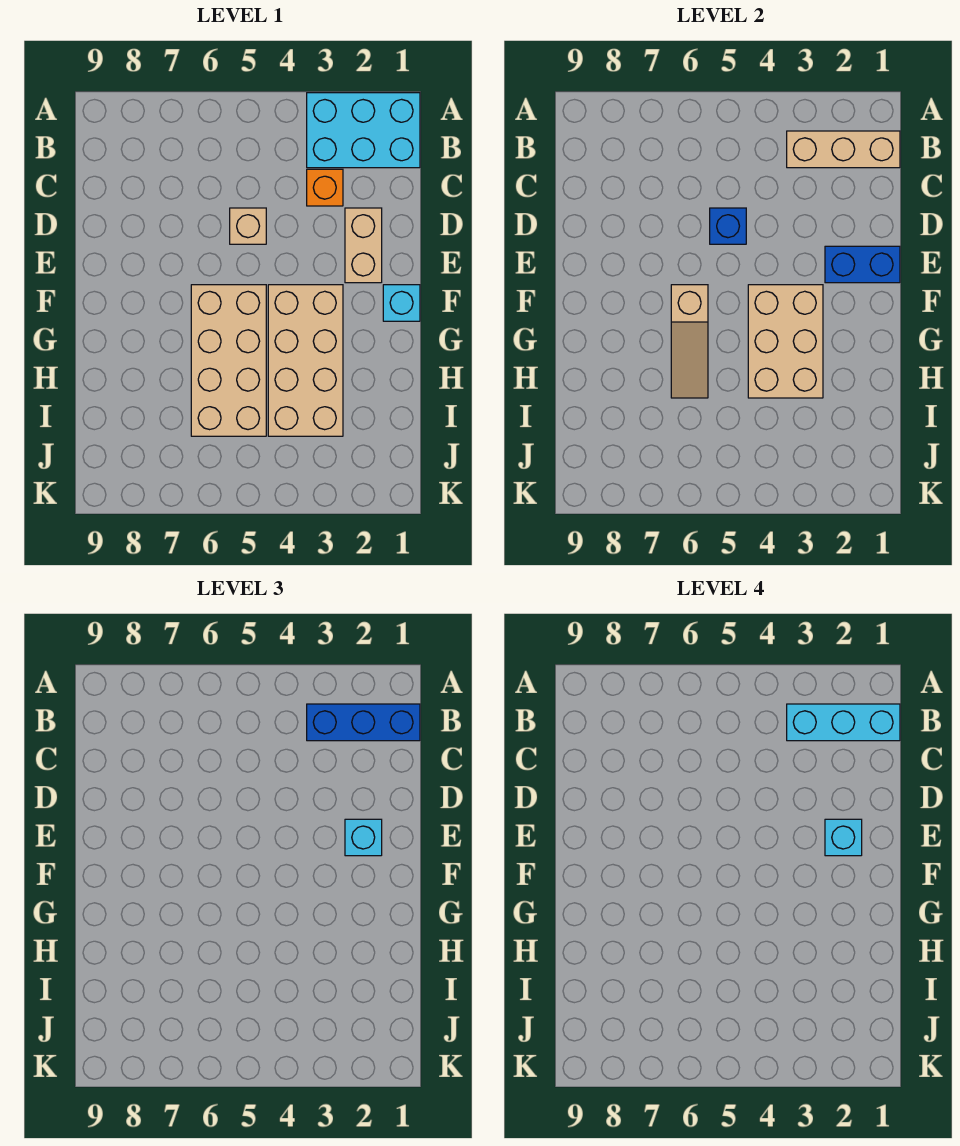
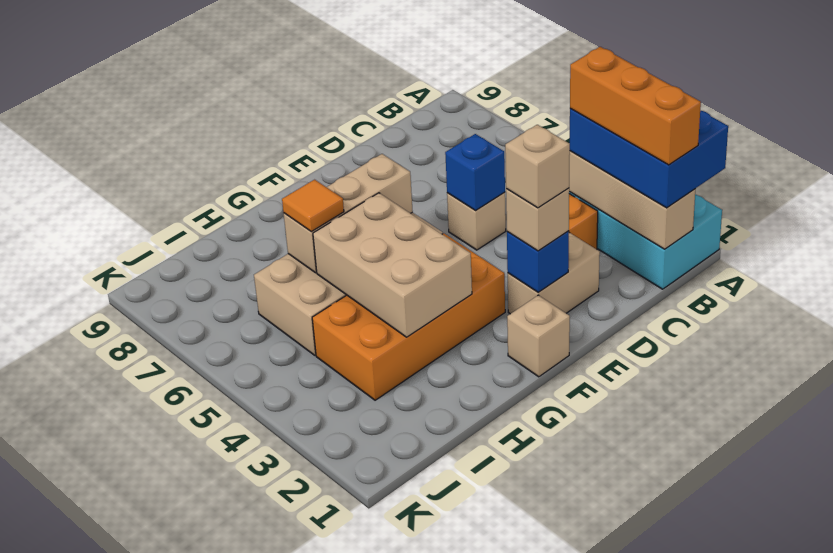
blue brick B1:B3 level 3 -> blue brick A1:B3 level 3
cyan brick B1:B3 level 4 -> orange brick B1:B3 level 4
blue brick E1:E2 level 2 -> blue brick E2 level 2
cyan brick E2 level 3 -> tan brick E2 level 3
cyan brick E2 level 4 -> tan brick E2 level 4
cyan brick F1 level 1 -> tan brick F1 level 1
tan brick F3:I4 level 1 -> orange brick F3:I4 level 1
tan brick F3:H4 level 2 -> tan brick G3:H5 level 2
tan slope F6:H6 level 2 top F -> tan brick F6:H6 level 2
none -> orange tile H6 level 3

